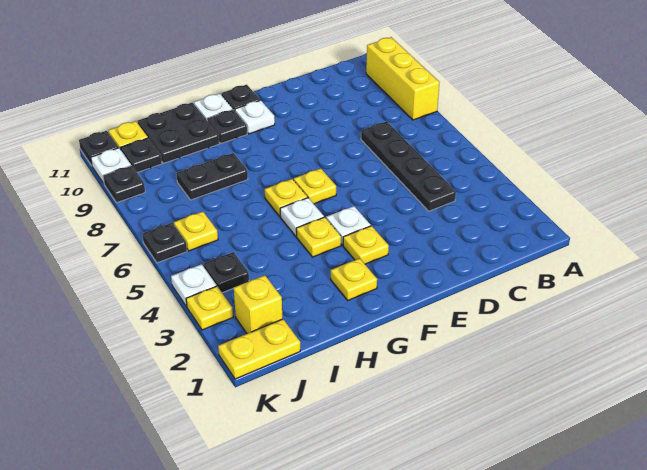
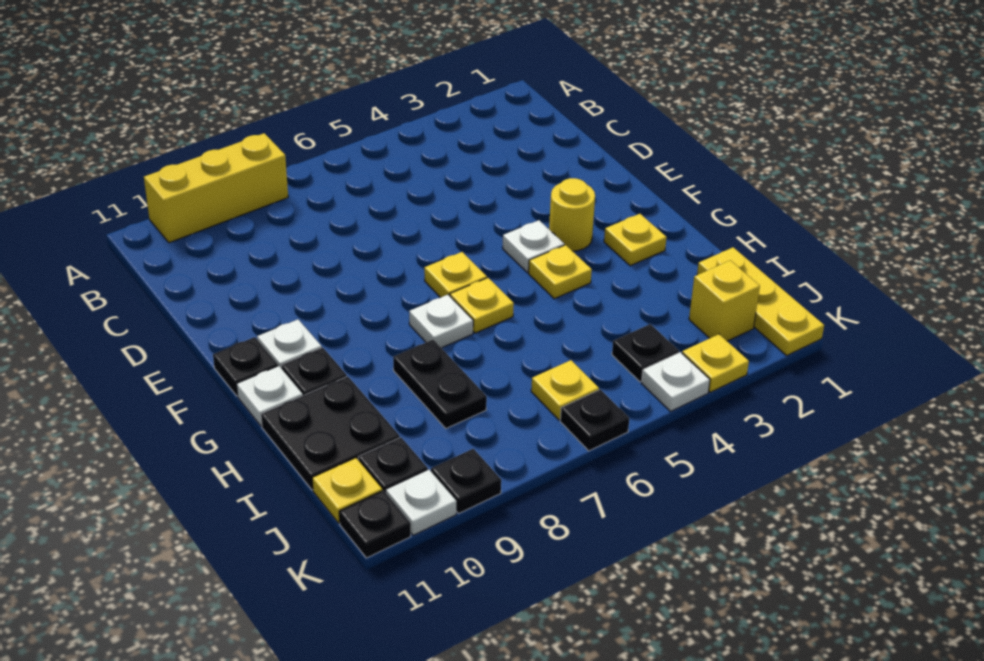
black plate C4:C7 level 1 -> none
yellow plate F3 level 1 -> yellow round brick F3 level 1
white plate G5 level 1 -> white plate G7 level 1
yellow plate J1:K1 level 1 -> yellow plate I1:K1 level 1

